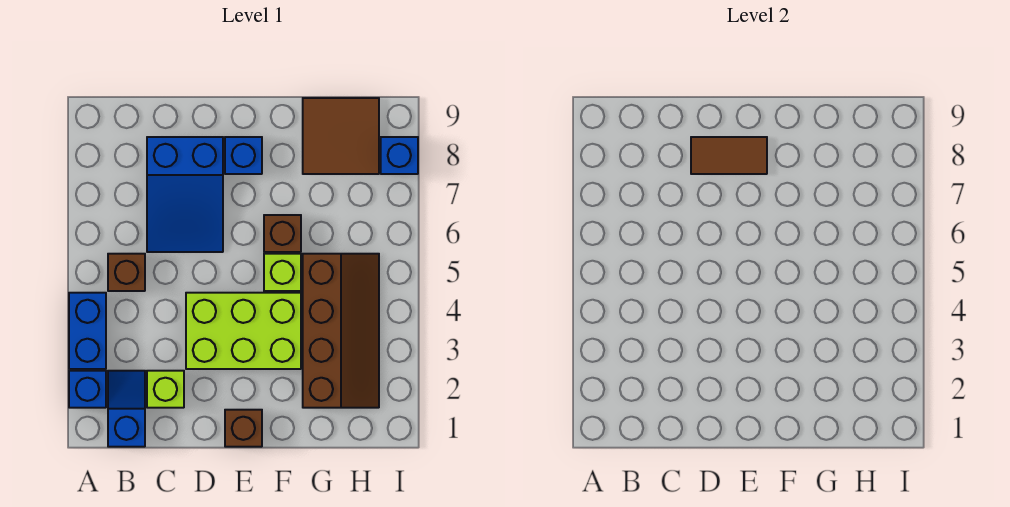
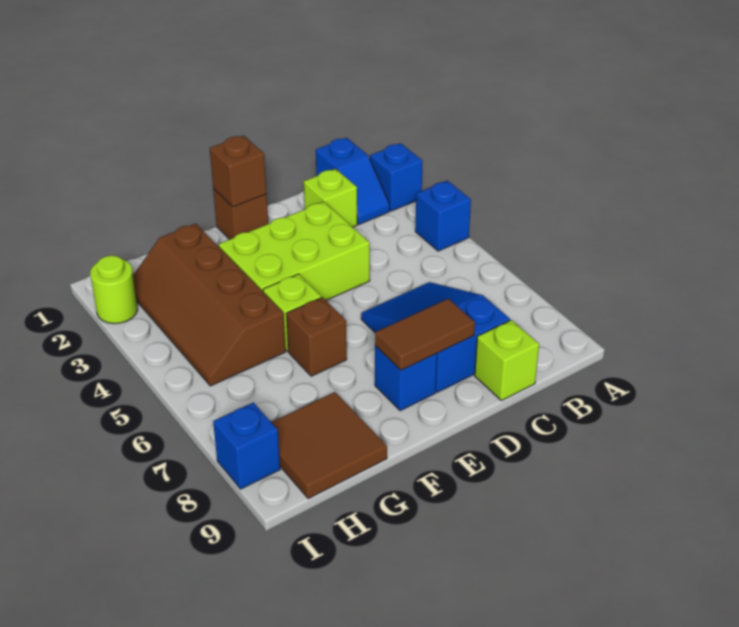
blue brick A3:A4 level 1 -> blue brick A4 level 1
brown brick B5 level 1 -> brown brick E1 level 2
none -> lime brick C9 level 1
none -> lime round brick I2 level 1

